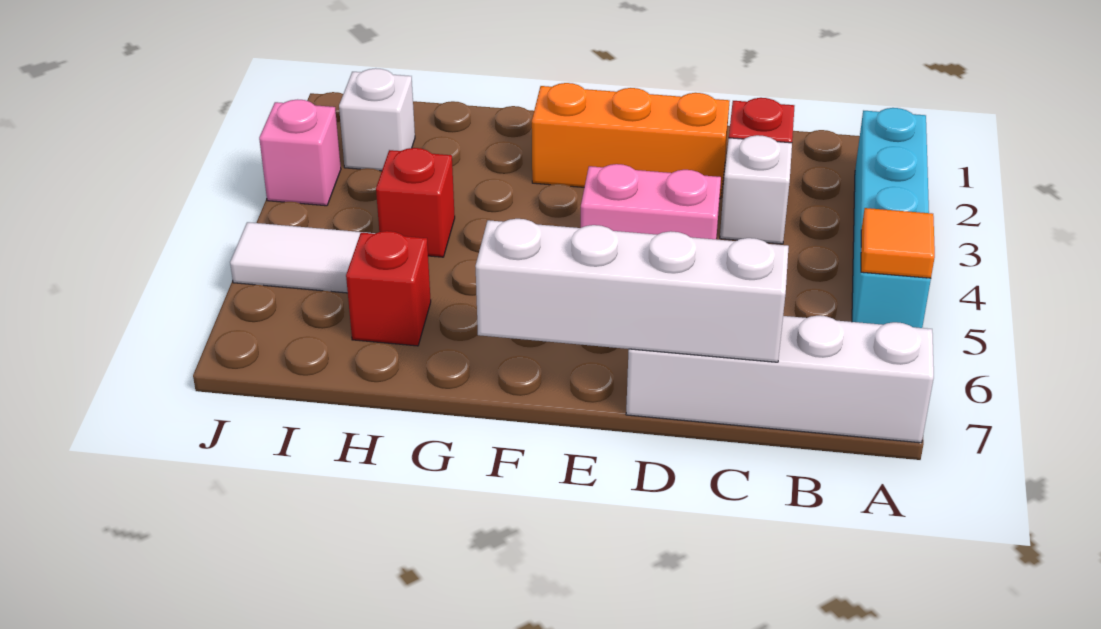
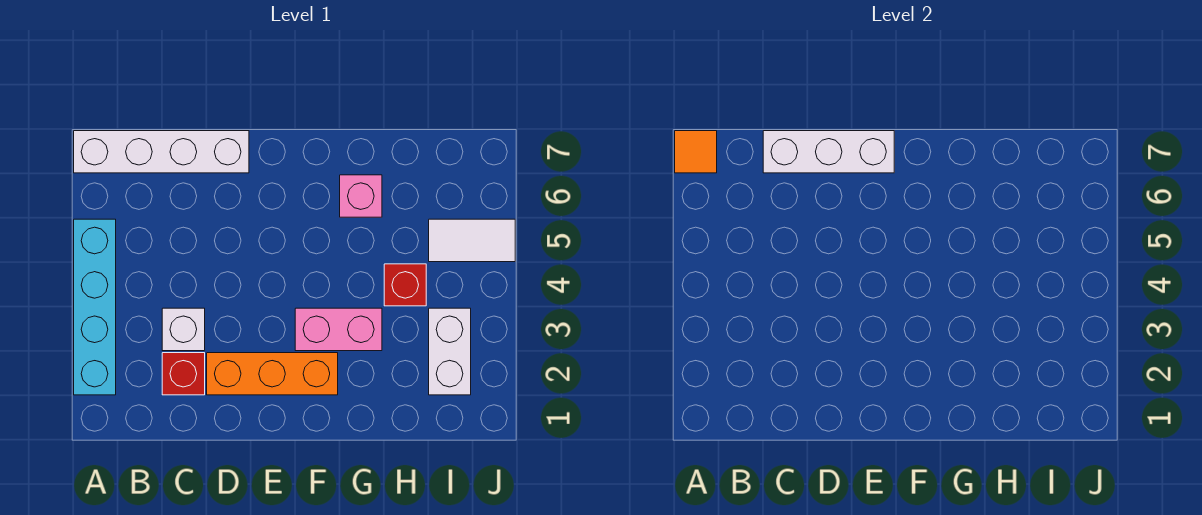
orange tile A5 level 2 -> orange tile A7 level 2
white brick C7:F7 level 2 -> white brick C7:E7 level 2
pink brick D4:E4 level 1 -> pink brick F3:G3 level 1
red brick H6 level 1 -> none
white brick I2 level 1 -> white brick I2:I3 level 1
pink brick J3 level 1 -> pink brick G6 level 1

